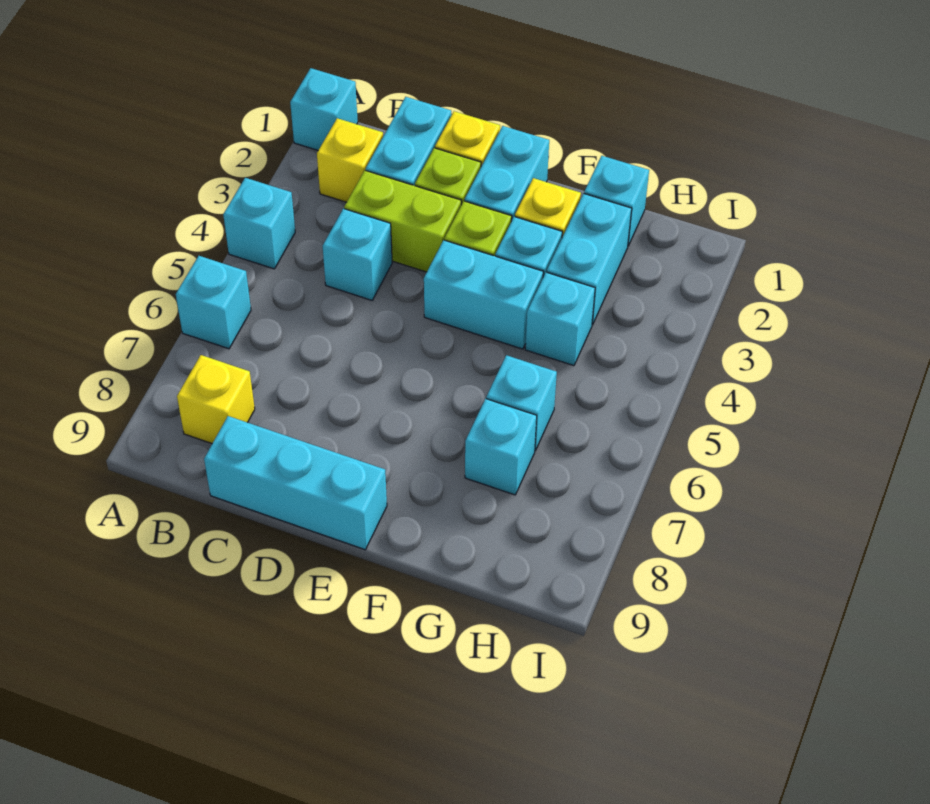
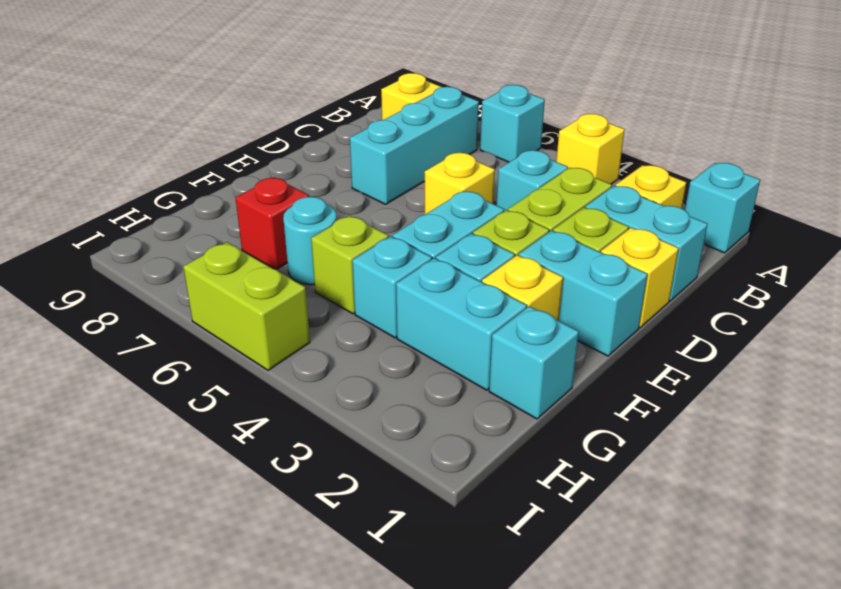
cyan brick A4 level 1 -> yellow brick A4 level 1
cyan brick C9:E9 level 1 -> cyan brick B7:D7 level 1
none -> yellow brick D5 level 1
none -> lime brick G5 level 1
cyan brick G6 level 1 -> cyan round brick G6 level 1
cyan brick G7 level 1 -> red brick G7 level 1
none -> lime brick I5:I6 level 1

